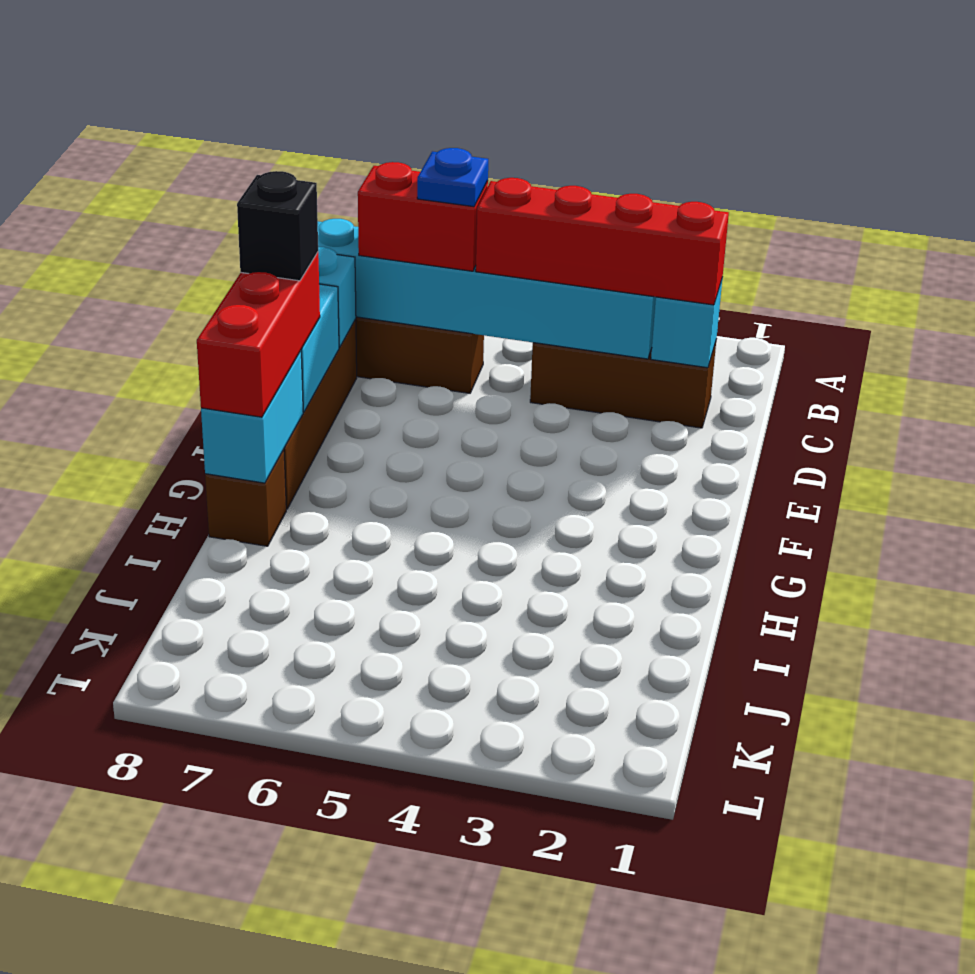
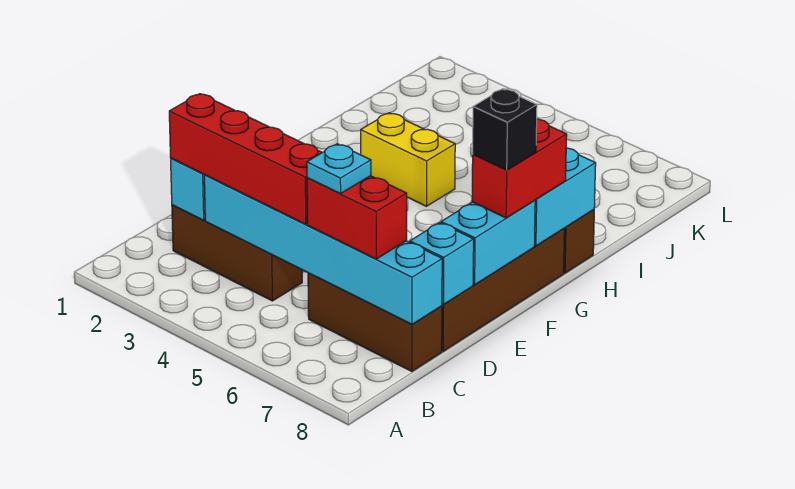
blue plate C6 level 4 -> cyan plate C6 level 4
red brick F8:H8 level 3 -> red brick F8:G8 level 3
none -> yellow brick H3:H4 level 1

